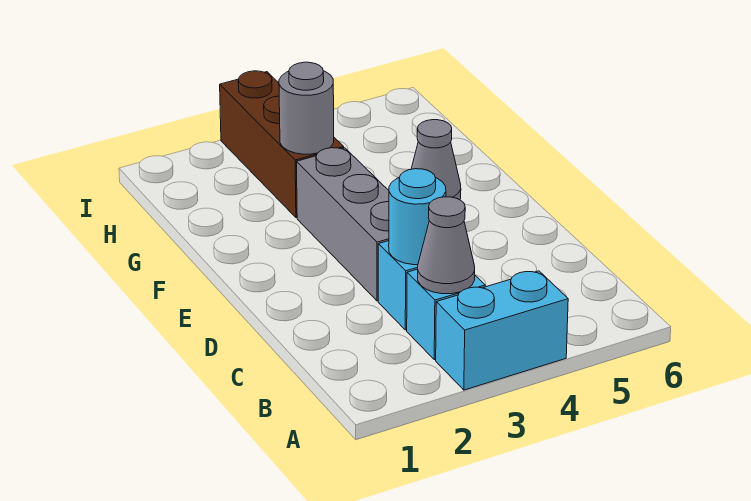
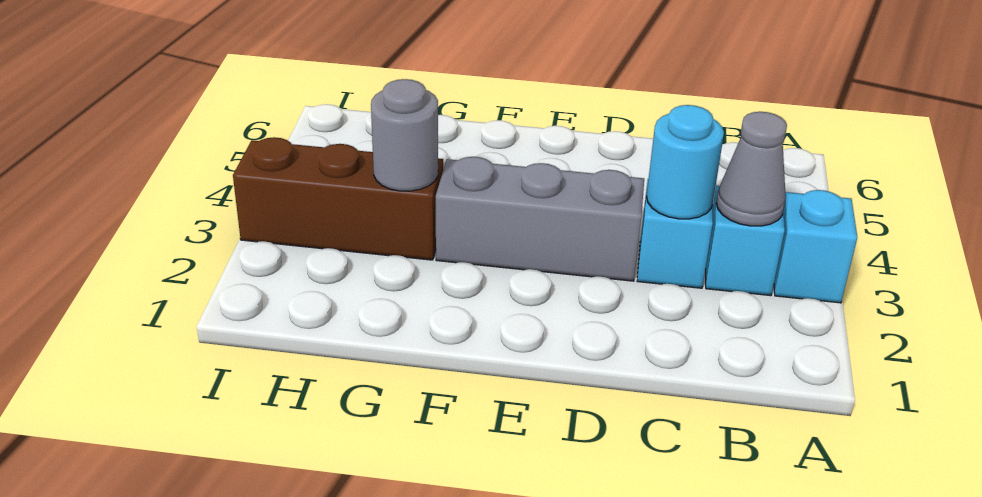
cyan brick A3:A4 level 1 -> cyan brick A3 level 1
grey cone F5 level 1 -> none

